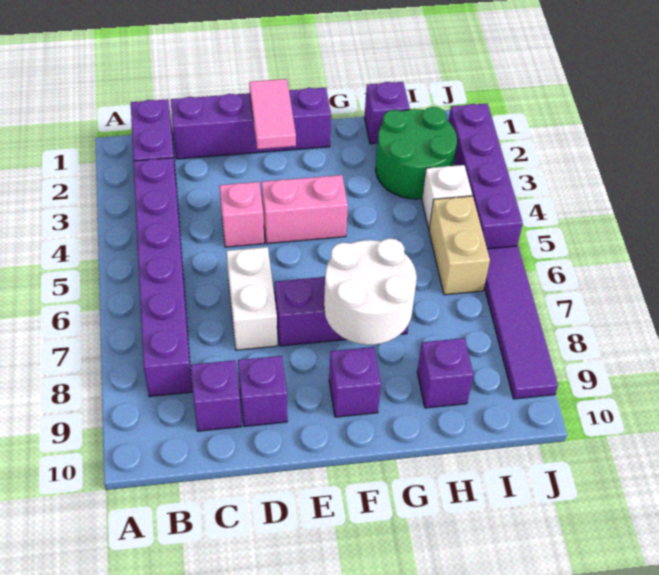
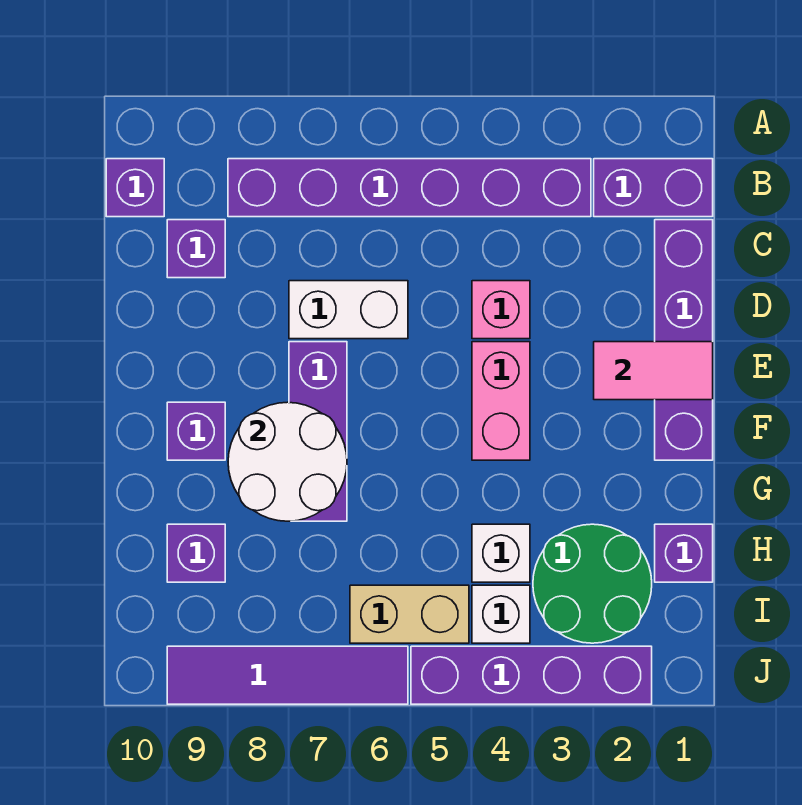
purple brick D9 level 1 -> purple brick B10 level 1
none -> white brick H4 level 1

